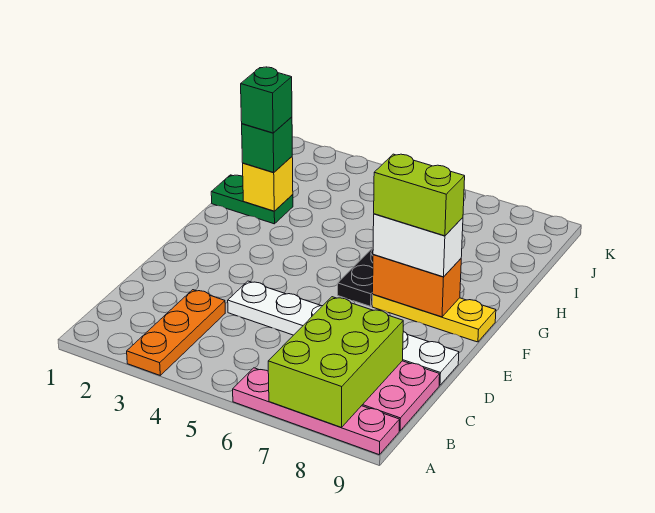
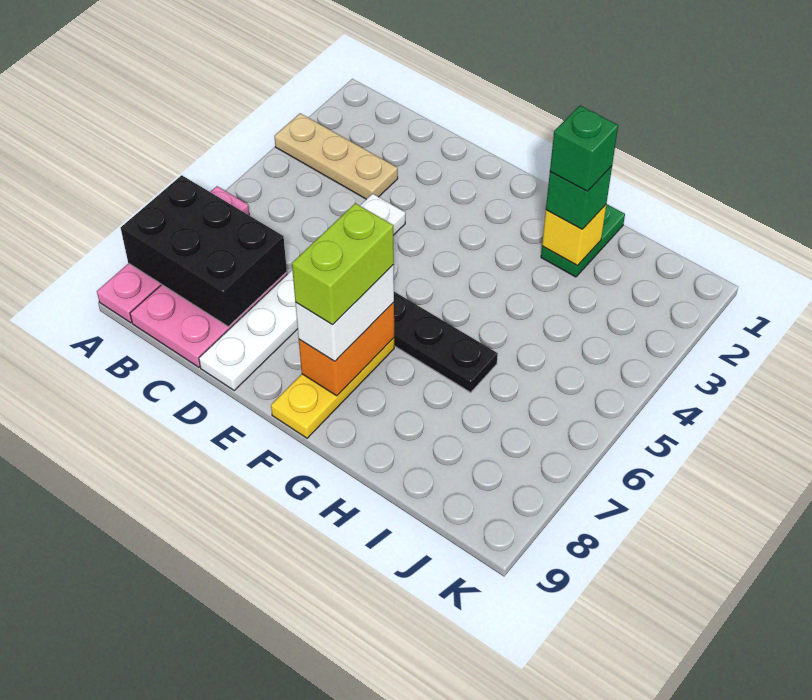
orange plate A3:C3 level 1 -> tan plate A3:C3 level 1
lime brick A7:C8 level 2 -> black brick A7:C8 level 2

